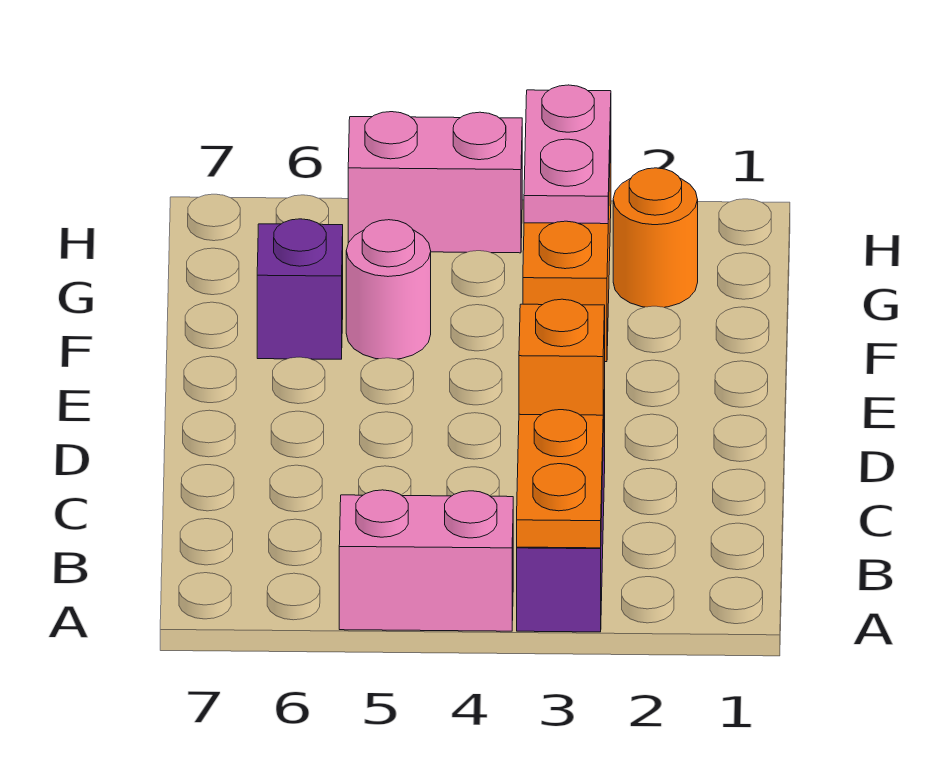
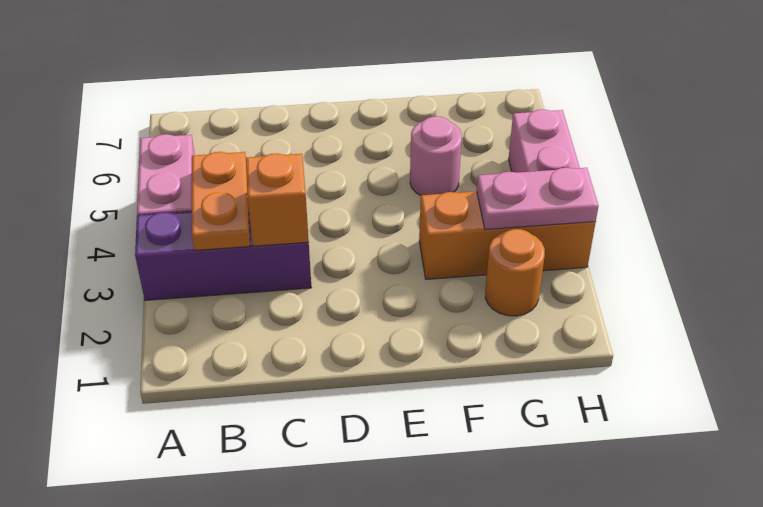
orange plate A3:B3 level 2 -> orange plate B3:B4 level 2
purple brick F6 level 1 -> none

